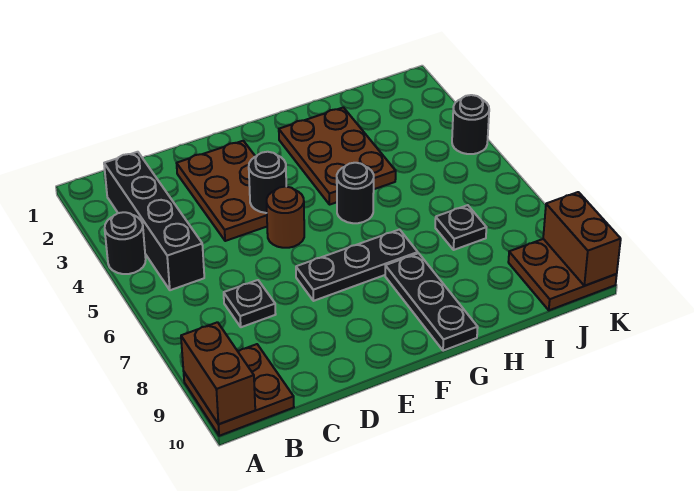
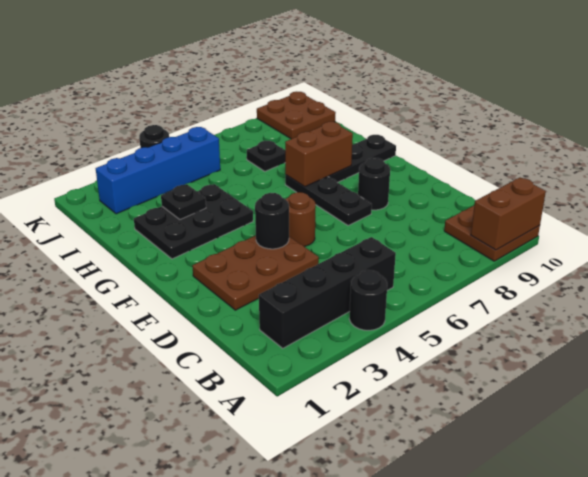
black plate C7 level 1 -> black plate H3 level 2
brown plate G2:H4 level 1 -> black plate G2:H4 level 1
black round brick G5 level 1 -> black round brick E8 level 1
none -> blue brick J2:J5 level 1
brown brick K9:K10 level 2 -> brown brick G7:G8 level 2

